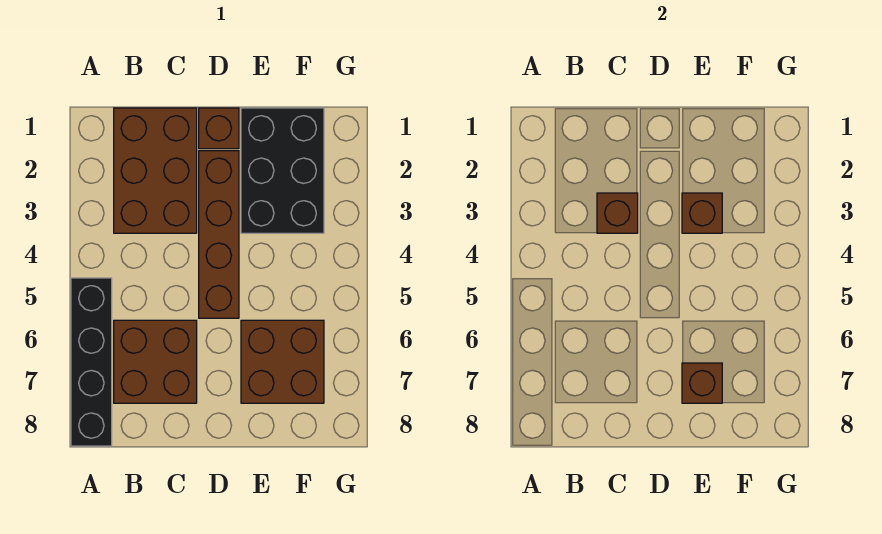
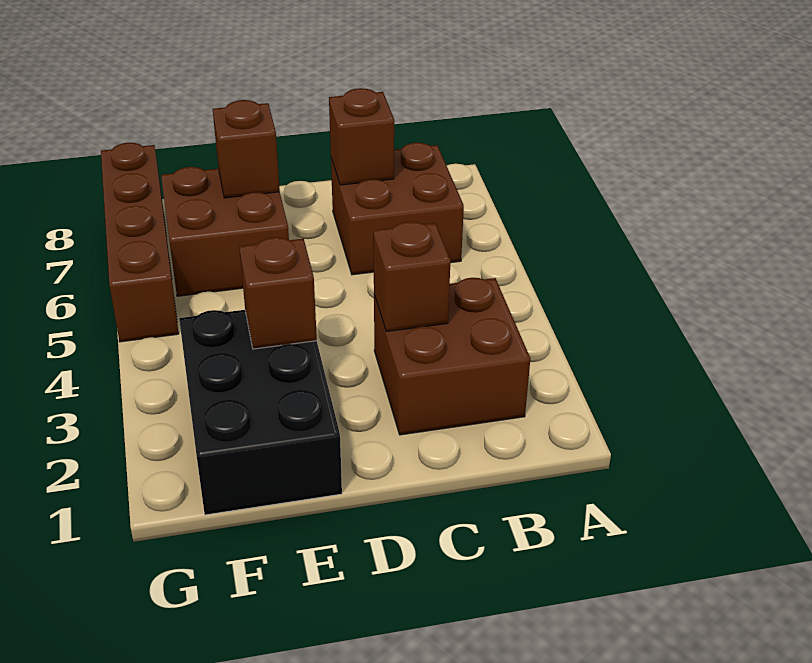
black brick A5:A8 level 1 -> none
brown brick B1:C3 level 1 -> brown brick B2:C3 level 1
brown brick D1 level 1 -> brown brick C7 level 2
brown brick D2:D5 level 1 -> brown brick G5:G8 level 1

